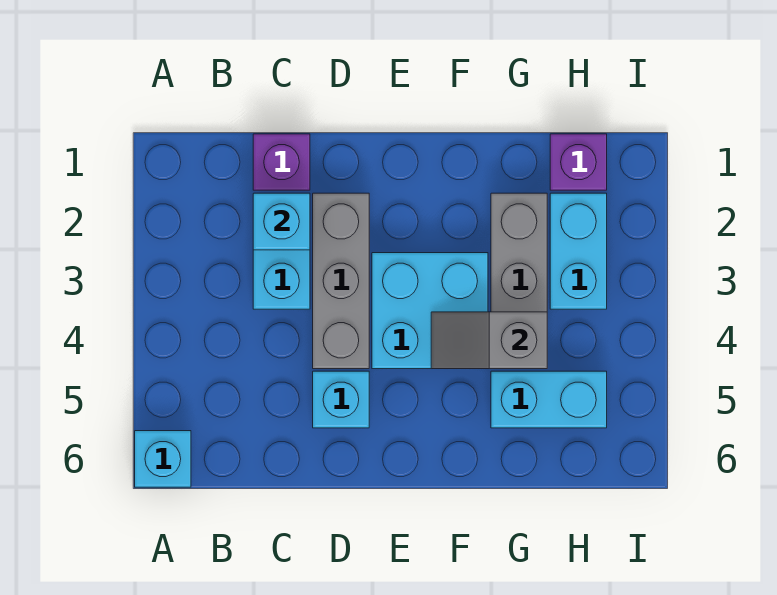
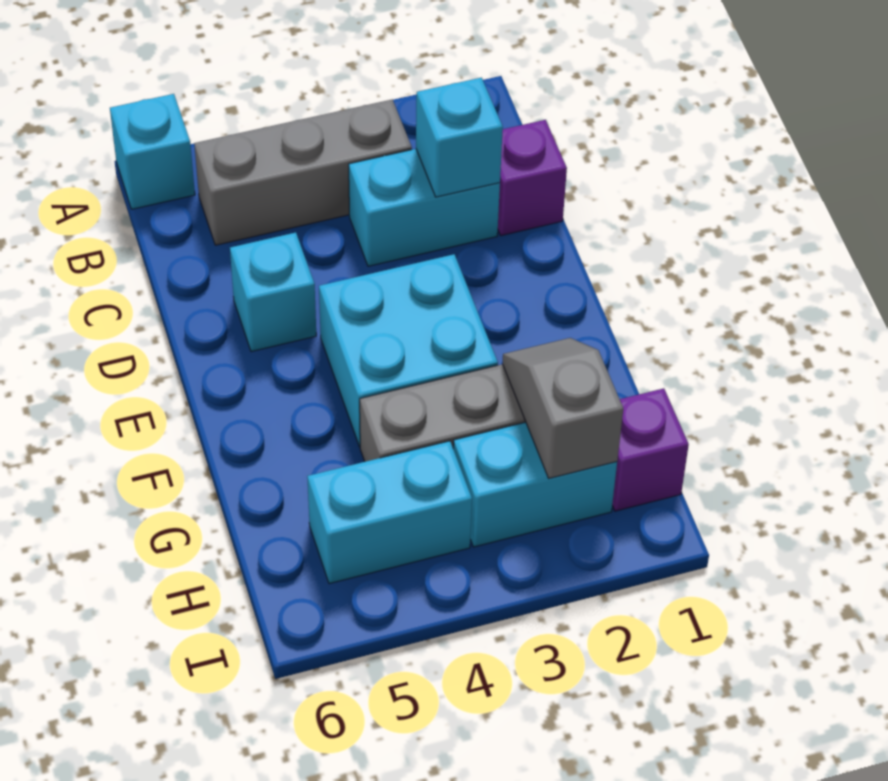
grey brick D2:D4 level 1 -> grey brick B3:B5 level 1
grey slope F4:G4 level 2 top G -> grey slope G2:H2 level 2 top H
cyan brick G5:H5 level 1 -> cyan brick H4:H5 level 1

